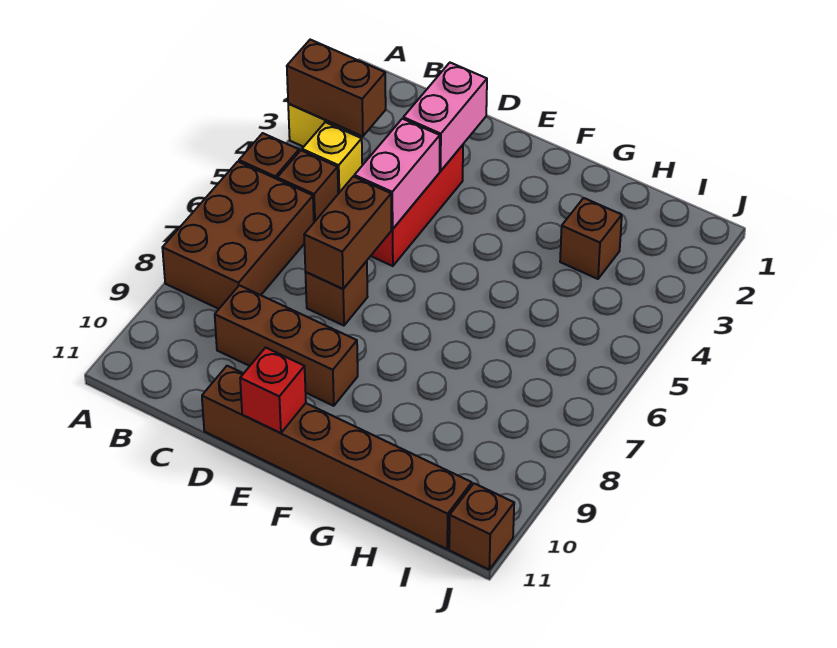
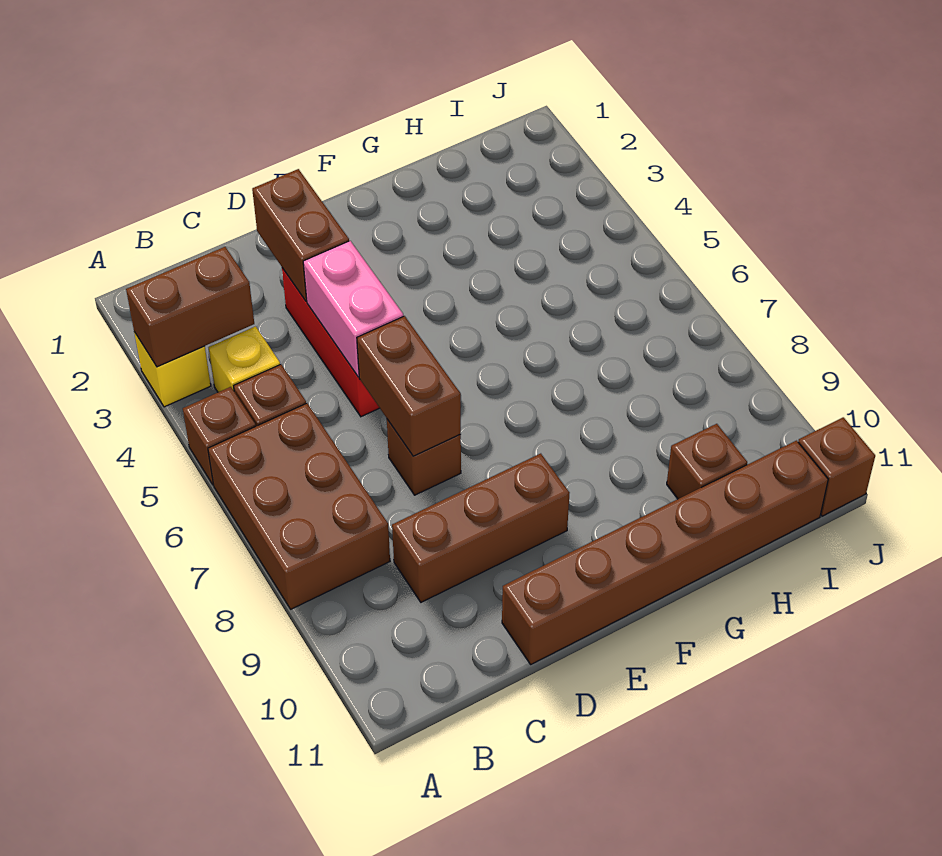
pink brick D2:D3 level 2 -> brown brick D2:D3 level 2
red brick E11 level 2 -> none
brown brick H3 level 1 -> brown brick H10 level 1

